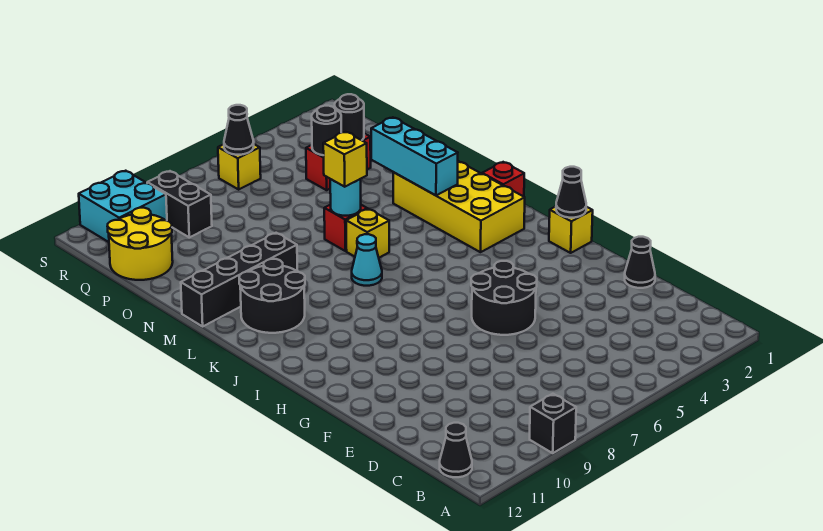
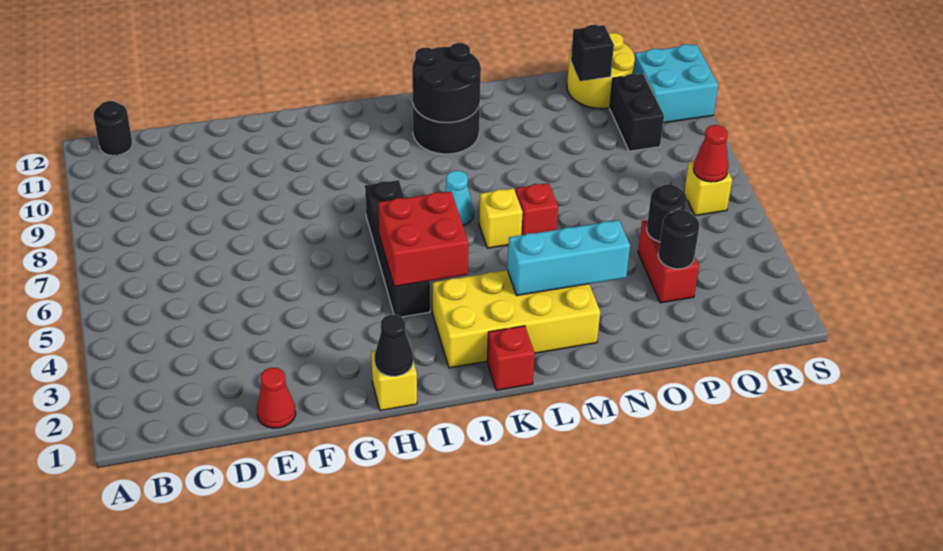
black brick A9 level 1 -> black brick P11 level 2
black cone B12 level 1 -> black round brick B12 level 1
black cone E1 level 1 -> red cone E1 level 1
black round brick F5:G6 level 1 -> black round brick K10:L11 level 2
none -> red brick I4:J5 level 2
cyan round brick M6 level 2 -> none
yellow brick M6 level 3 -> none
black brick M9:M12 level 1 -> black brick I4:I7 level 1
black brick Q9:R9 level 1 -> black brick Q9:Q10 level 1
black cone R6 level 2 -> red cone R6 level 2

